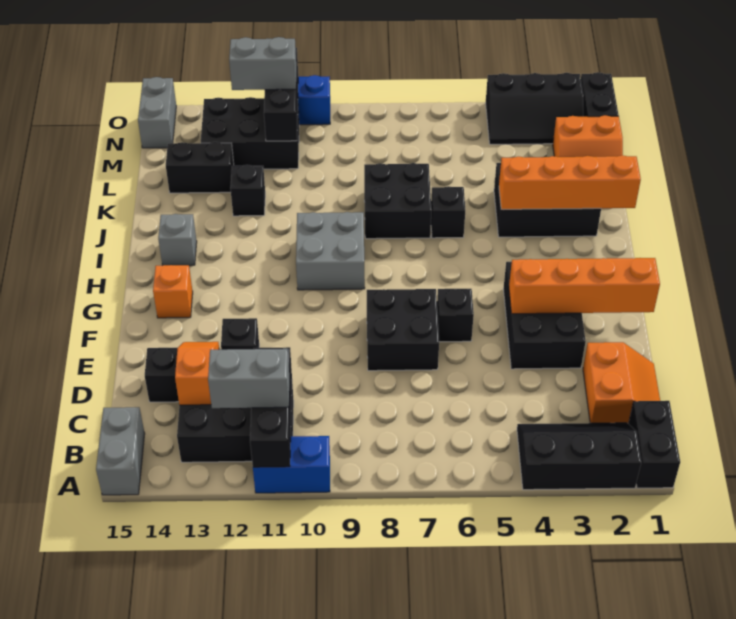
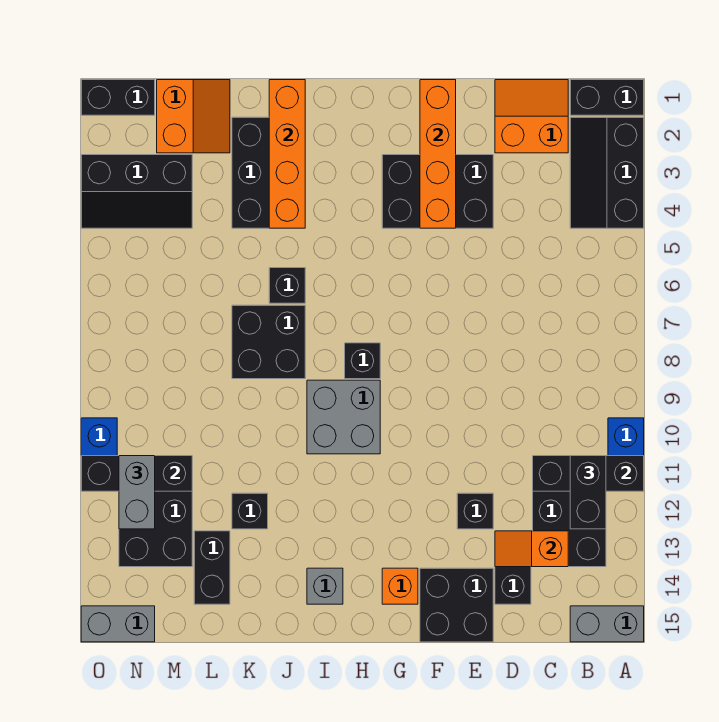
grey brick B11:B12 level 3 -> black brick B11:B12 level 3
black brick E7:F8 level 1 -> black brick E14:F15 level 1
black brick F6 level 1 -> black brick H8 level 1
black slope N2:O4 level 1 top O -> black slope M3:O4 level 1 top 3

